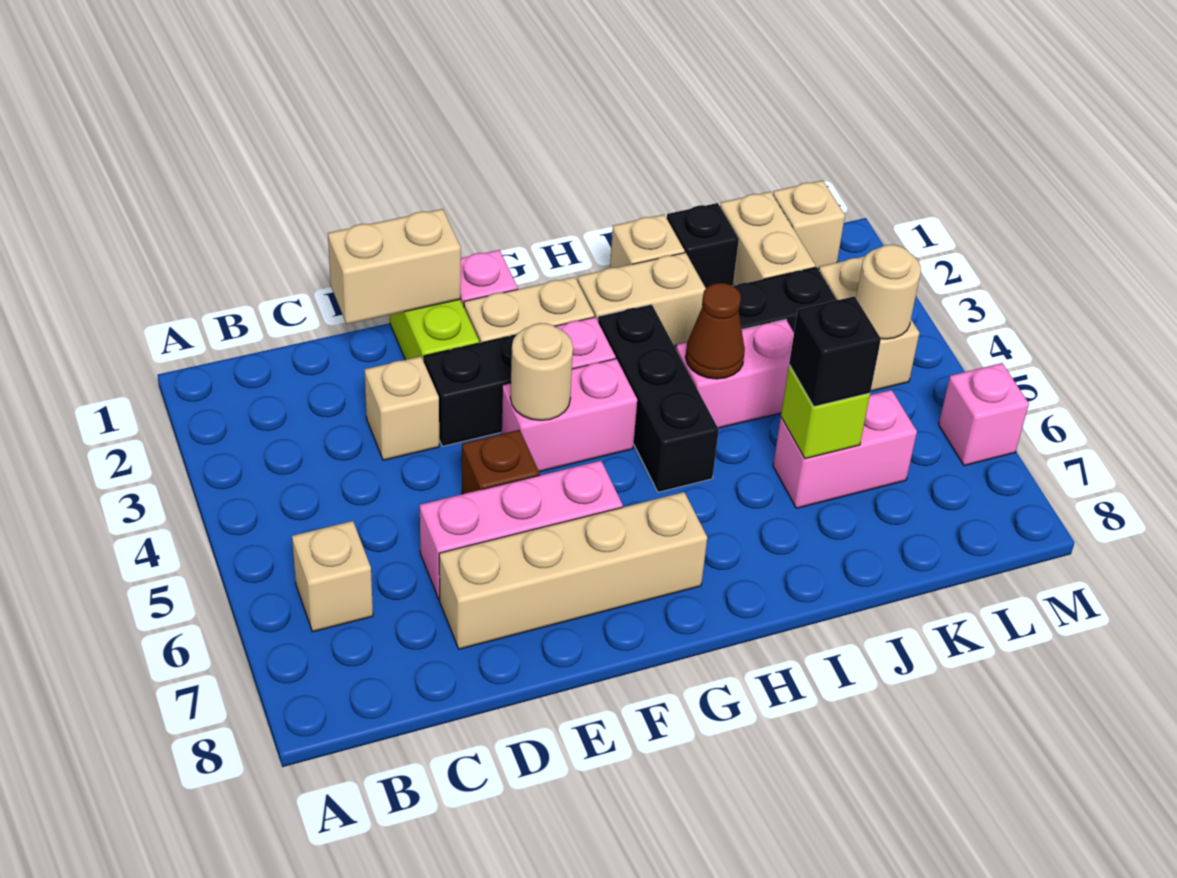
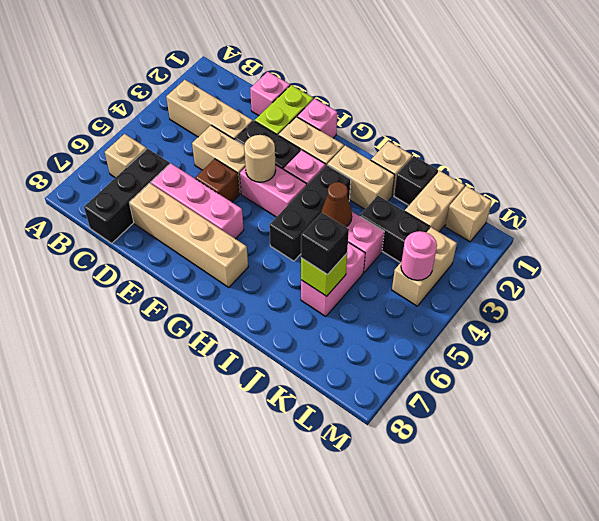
none -> black brick C6:C8 level 1
tan brick D1:E1 level 2 -> tan brick D4:E4 level 1
tan brick D3 level 1 -> tan brick B3:D3 level 1
pink brick J6:K6 level 1 -> pink brick J5:J6 level 1
tan round brick L4 level 2 -> pink round brick L4 level 2
pink brick M6 level 1 -> pink brick D1 level 1

